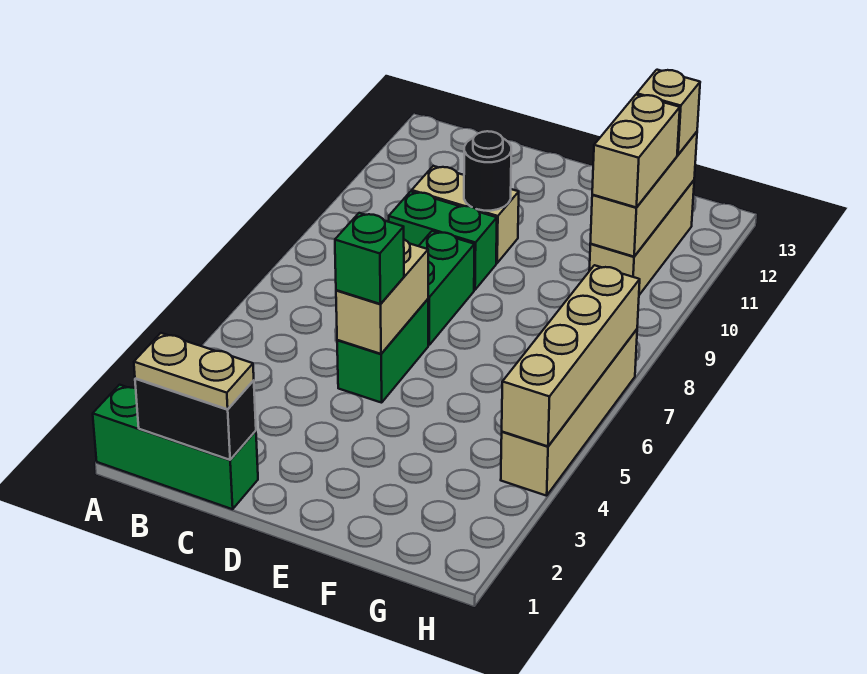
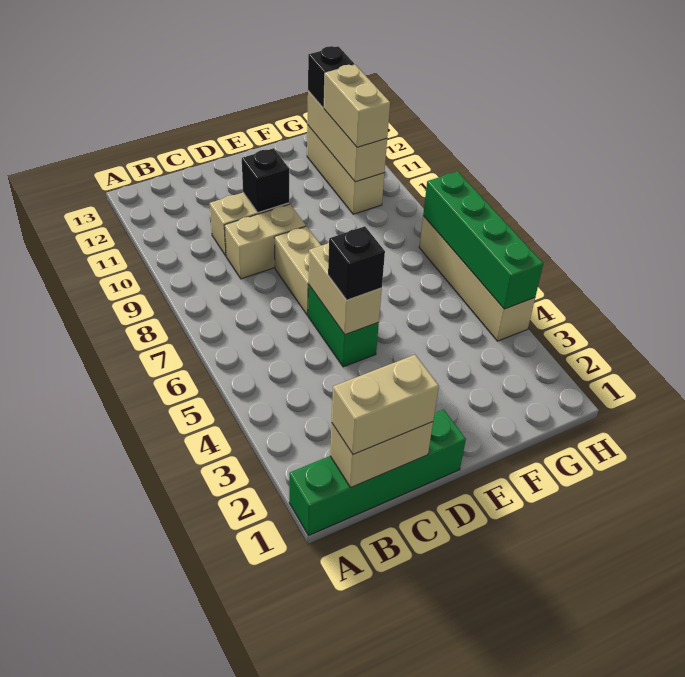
green brick A1:C1 level 1 -> green brick A1:D1 level 1
black brick B1:C1 level 2 -> tan brick B1:C1 level 2
tan plate B1:C1 level 3 -> tan brick B1:C1 level 3
green brick C9:D9 level 1 -> tan brick C9:D9 level 1
green brick D5 level 3 -> black brick D5 level 3
green brick D7:D8 level 1 -> tan brick D7:D8 level 1
black round brick D10 level 2 -> black brick D10 level 2
tan brick G12 level 3 -> black brick G12 level 3
tan brick H4:H7 level 2 -> green brick H4:H7 level 2

